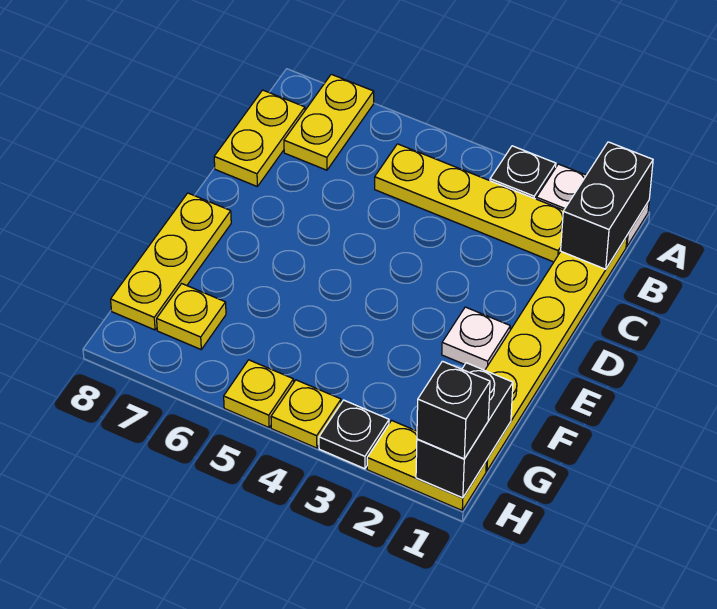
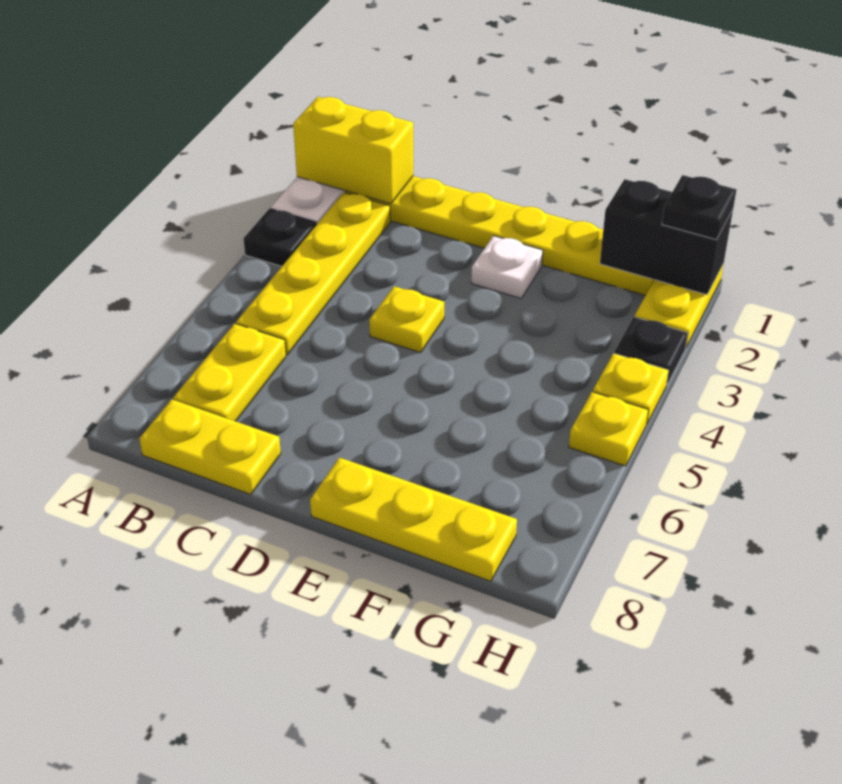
black brick A1:B1 level 2 -> yellow brick A1:B1 level 2
yellow plate A7:B7 level 1 -> yellow plate B6:B7 level 1
yellow plate G7 level 1 -> yellow plate D4 level 1
black brick H1 level 3 -> black plate H1 level 3

